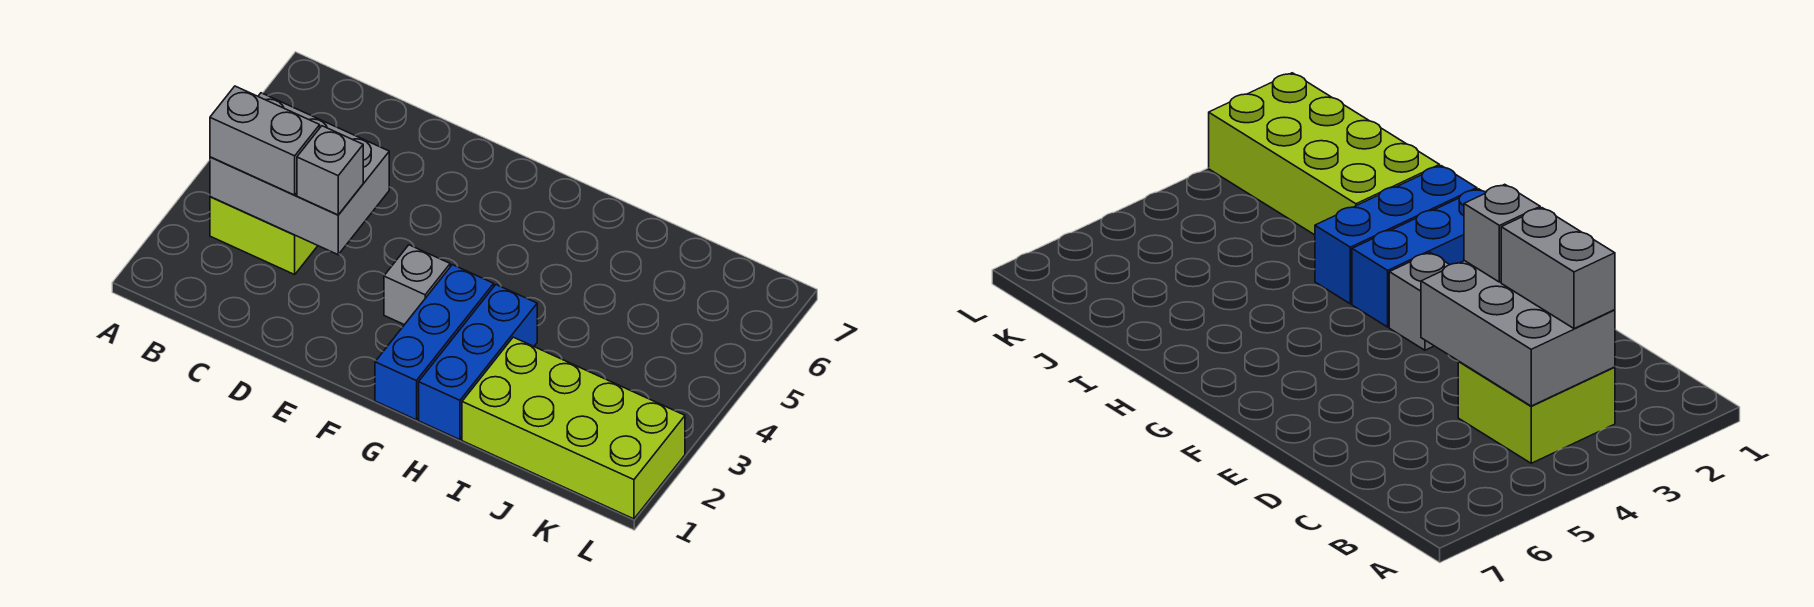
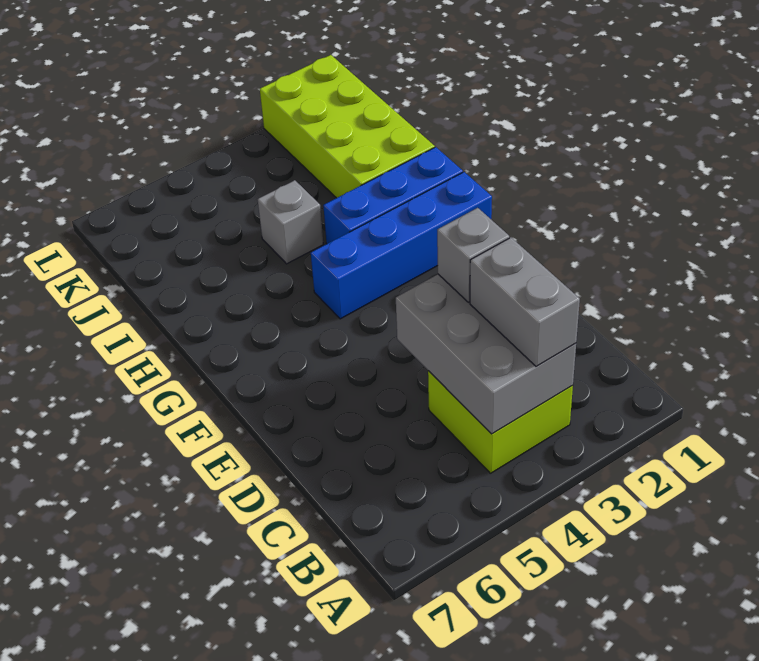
grey brick F3 level 1 -> grey brick I4 level 1
blue brick G1:G3 level 1 -> blue brick G1:G4 level 1

